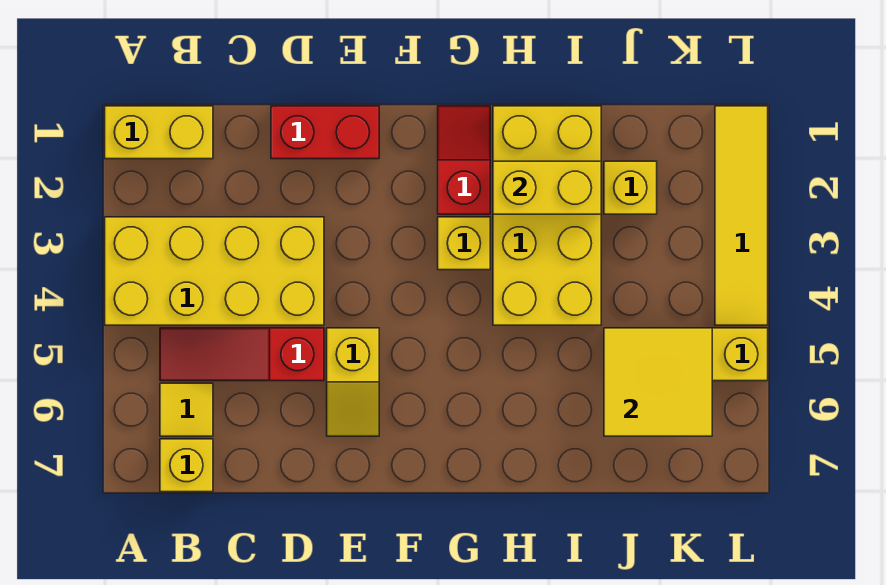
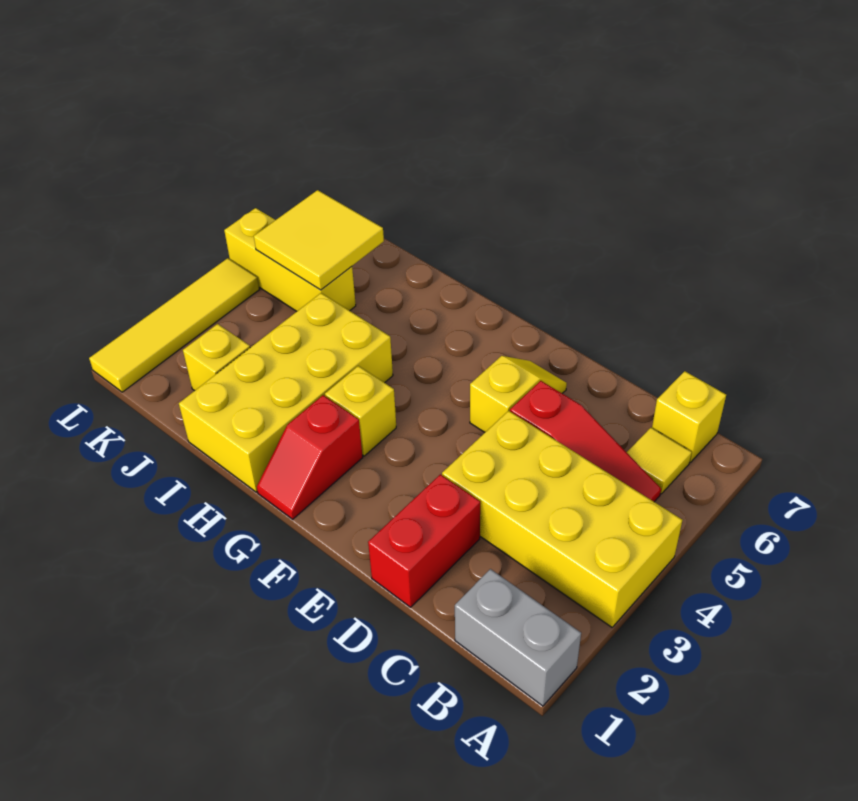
yellow brick A1:B1 level 1 -> grey brick A1:B1 level 1
red brick D1:E1 level 1 -> red brick D1:D2 level 1
yellow brick H2:I2 level 2 -> none

